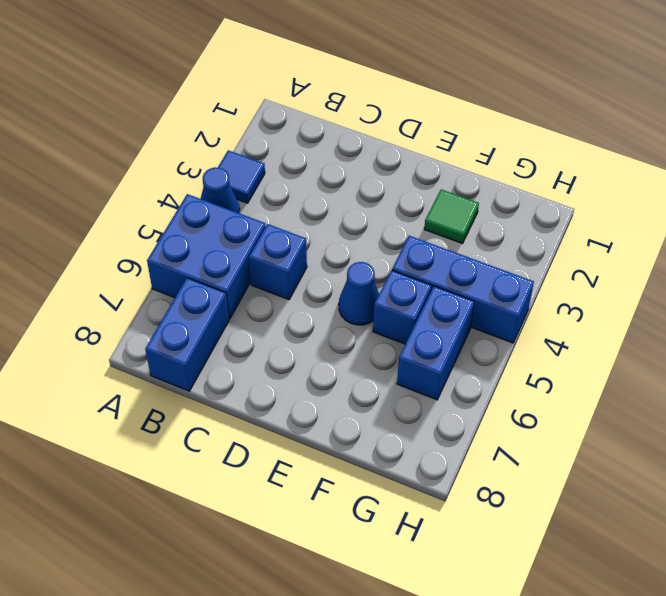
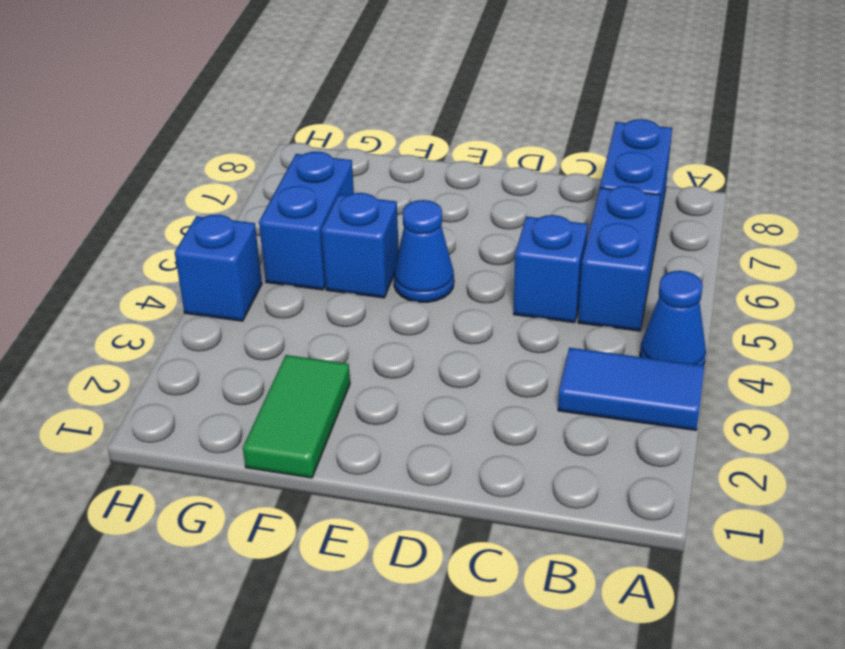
blue tile A3 level 1 -> blue tile A3:B3 level 1
blue brick A5:B6 level 1 -> blue brick B5:B6 level 1
green tile F2 level 1 -> green tile F1:F2 level 1
blue brick F4:H4 level 1 -> blue brick H4 level 1

